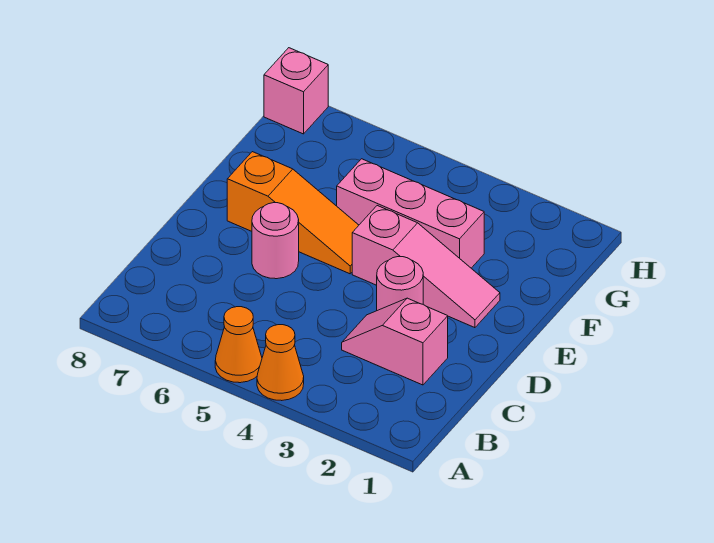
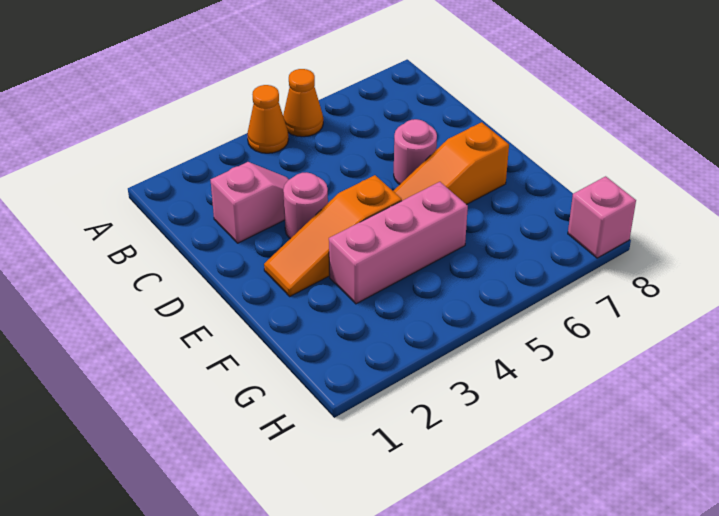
pink slope E2:E4 level 1 top 4 -> orange slope E2:E4 level 1 top 4

